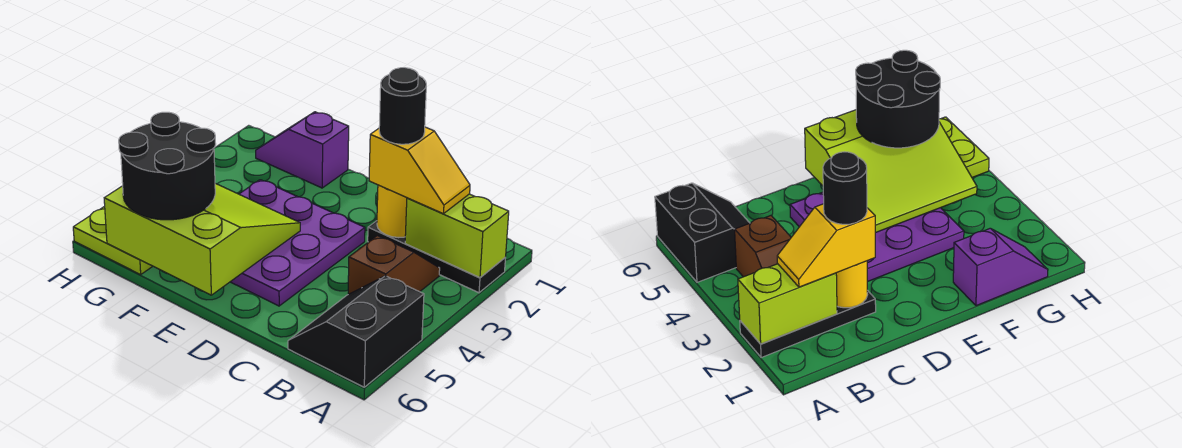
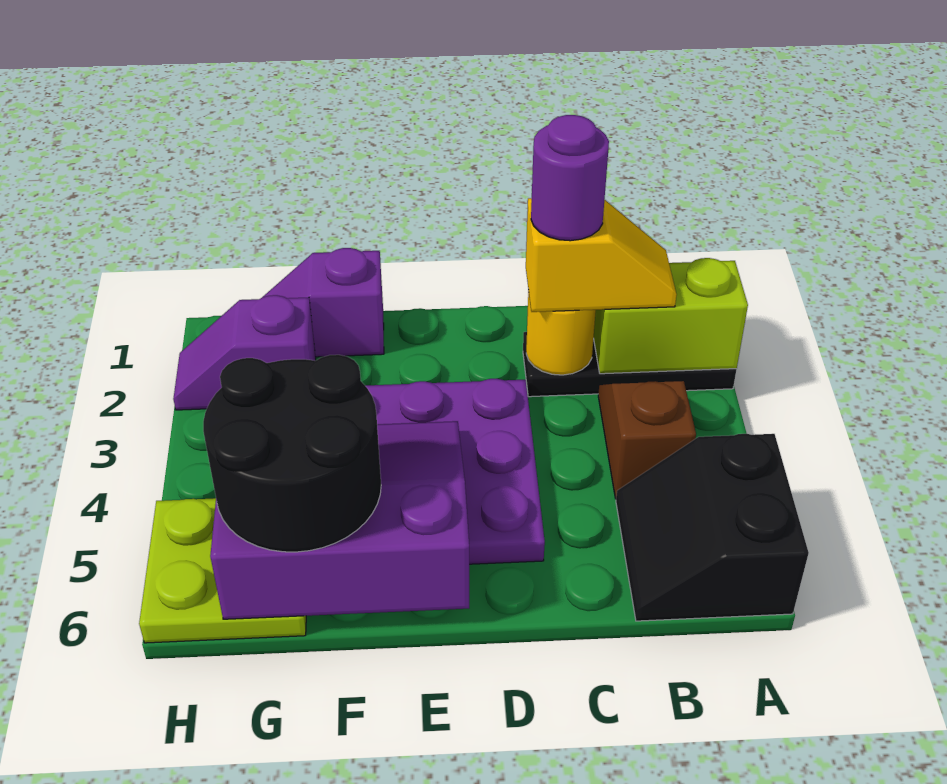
black round brick C2 level 4 -> purple round brick C2 level 4
lime slope E4:G6 level 2 top 6 -> purple slope E4:G6 level 2 top 6
none -> purple slope G2:H2 level 1 top G

